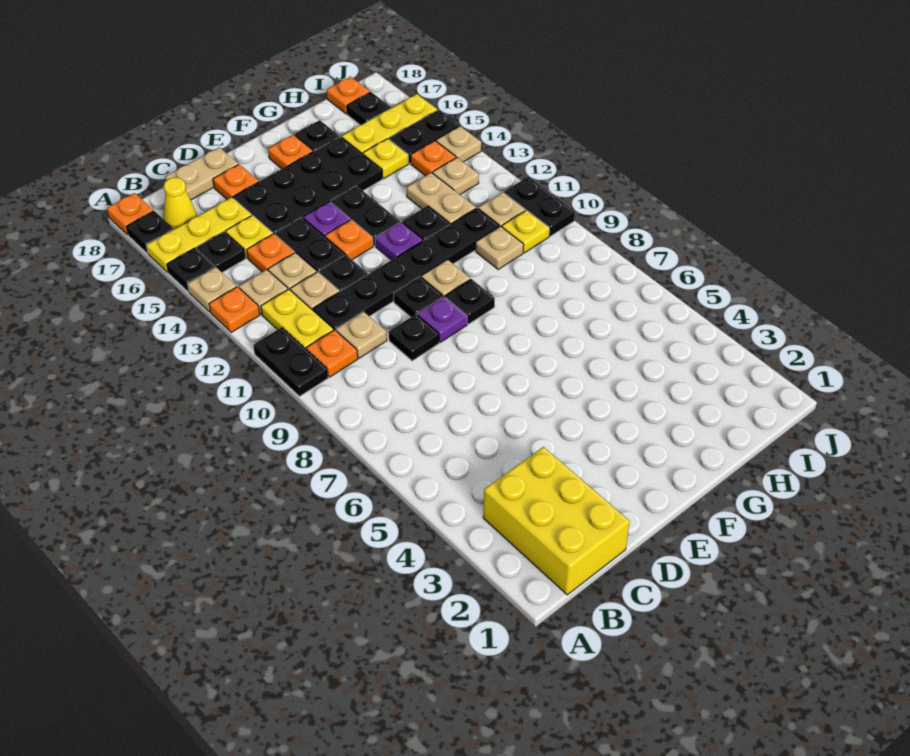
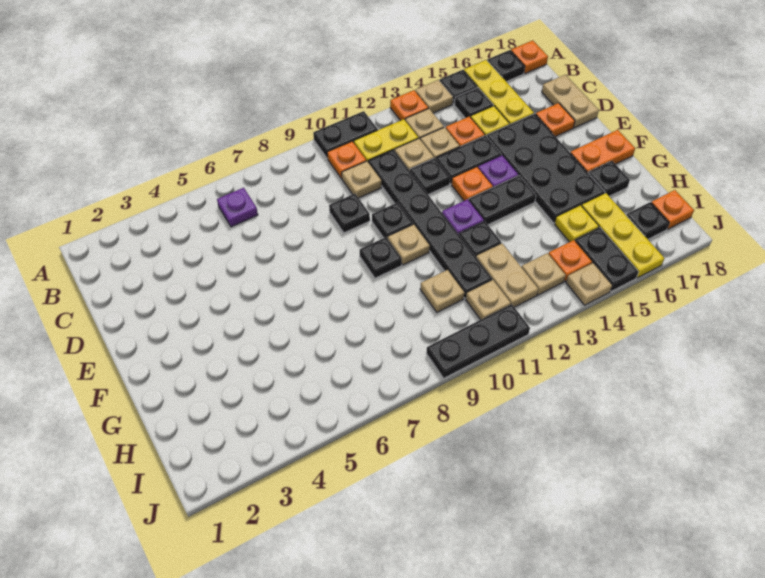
yellow brick B1:C3 level 1 -> none
yellow cone B17 level 1 -> none
purple plate E9 level 1 -> purple plate B6 level 1
orange plate F17 level 1 -> orange plate F17:F18 level 1
tan plate H12:H13 level 1 -> tan plate H12:I12 level 1
yellow plate I10 level 1 -> none
black plate J10:J11 level 1 -> black plate J9:J11 level 1

